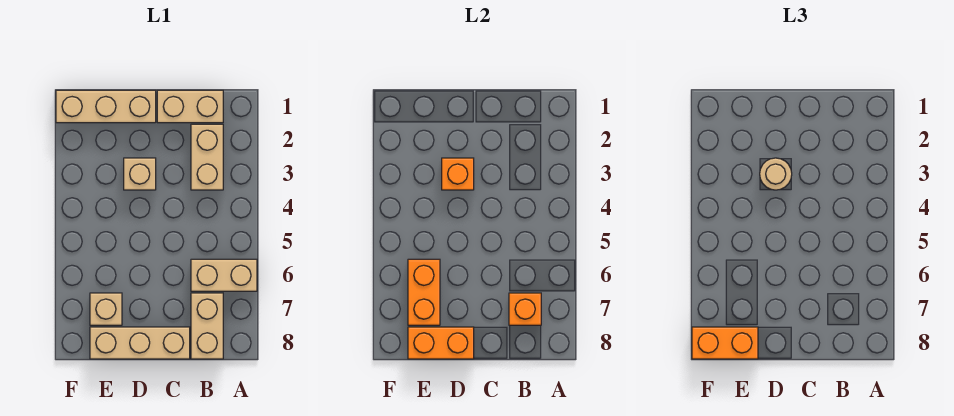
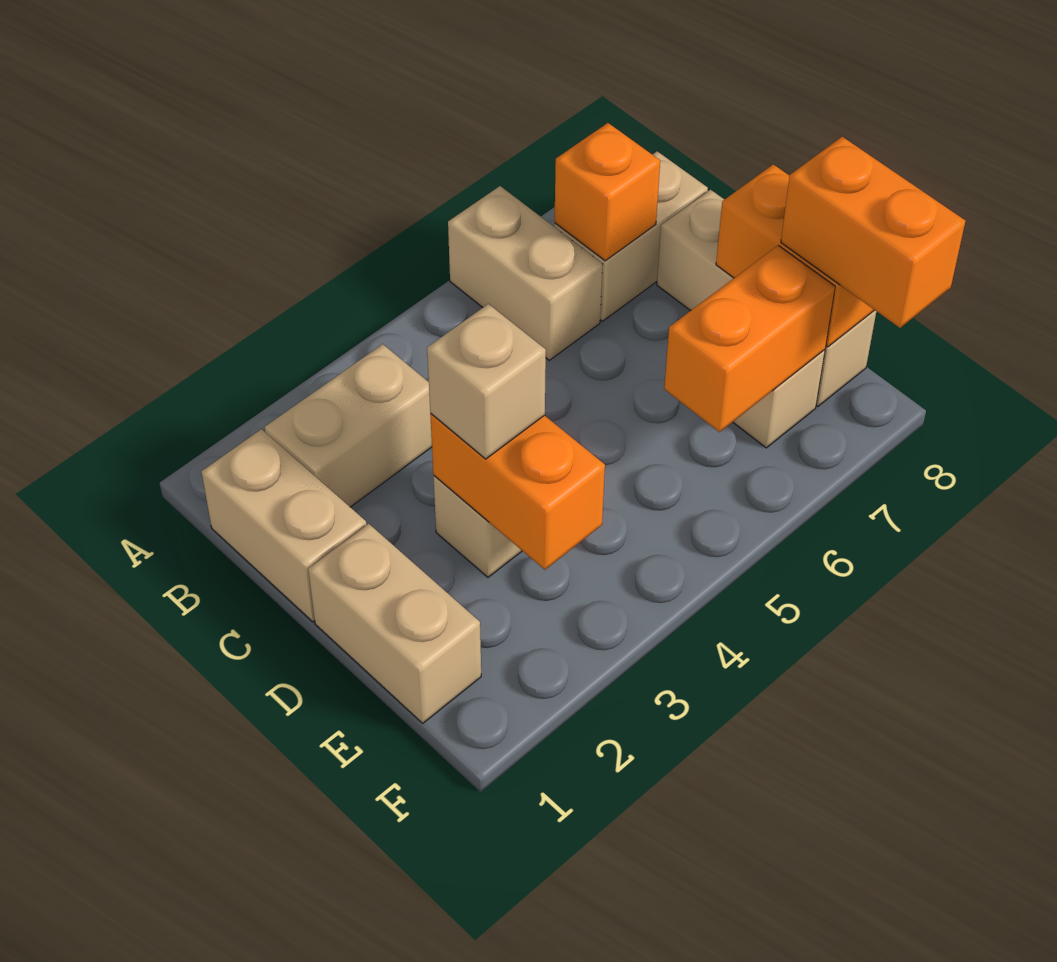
tan brick D1:F1 level 1 -> tan brick D1:E1 level 1
orange brick D3 level 2 -> orange brick D3:E3 level 2
tan round brick D3 level 3 -> tan brick D3 level 3

